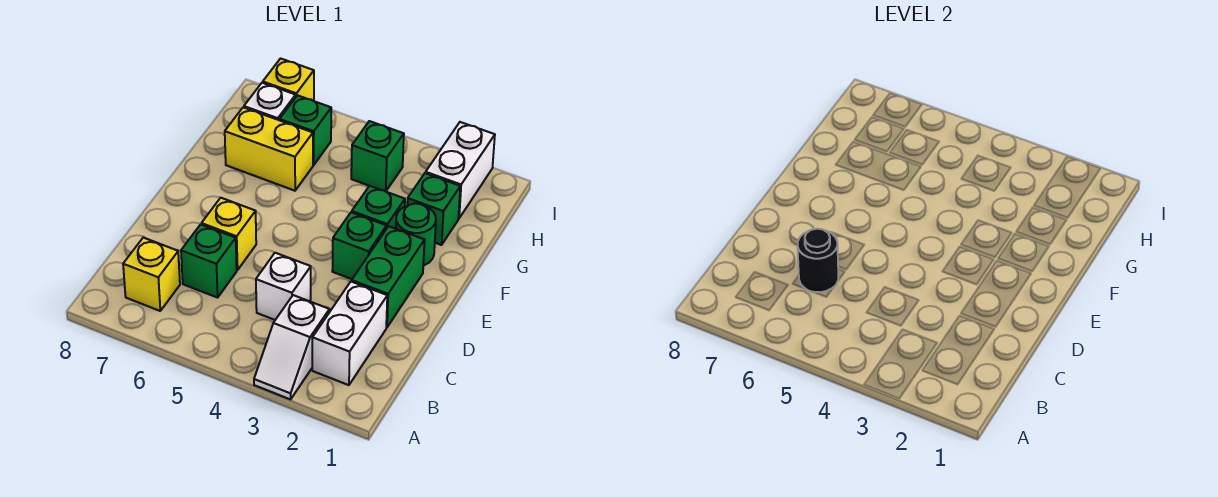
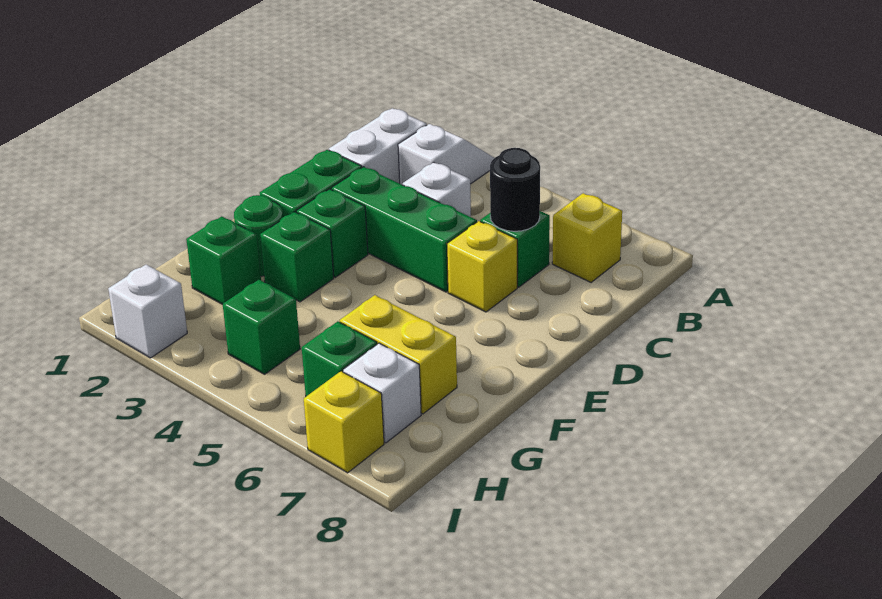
none -> green brick D3:D5 level 1
white brick H2:I2 level 1 -> white brick I2 level 1

